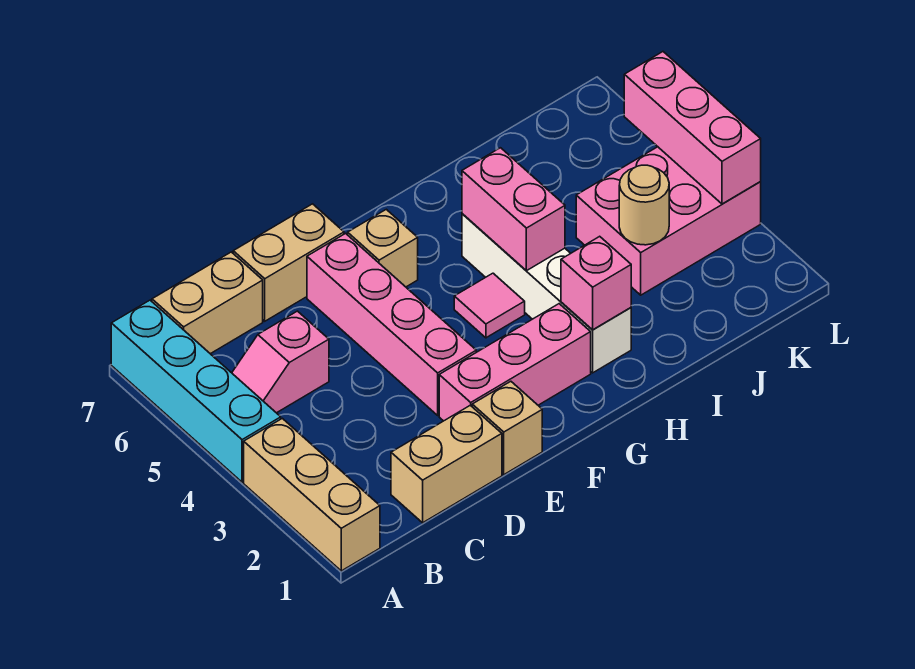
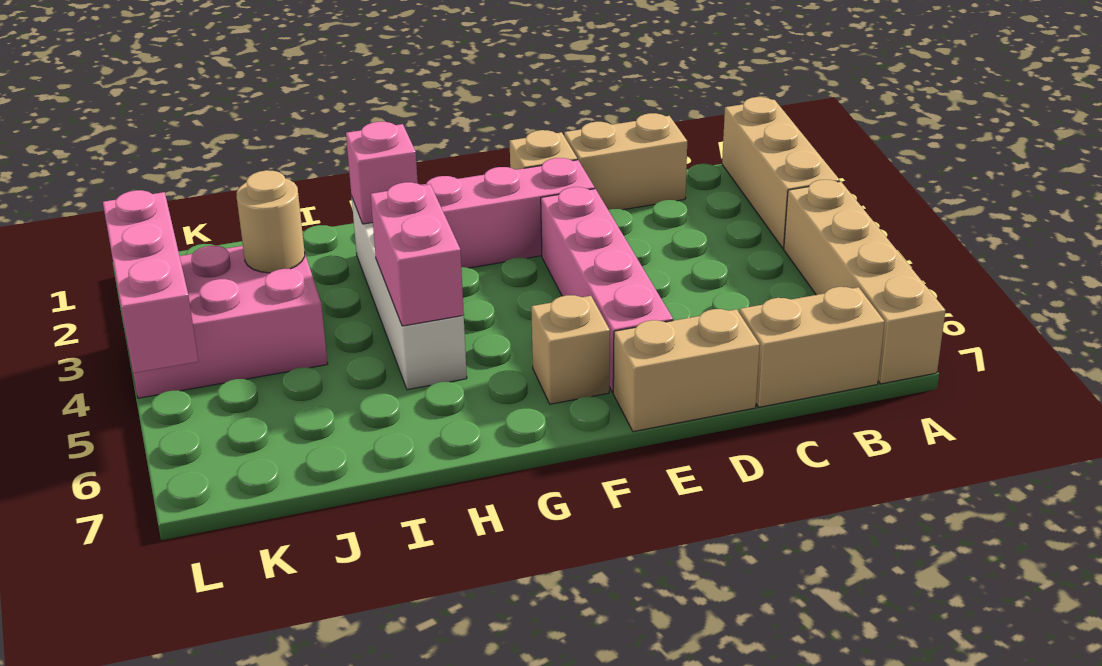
cyan brick A4:A7 level 1 -> tan brick A4:A7 level 1
pink slope B5:C5 level 1 top C -> none
pink tile G4 level 1 -> none

